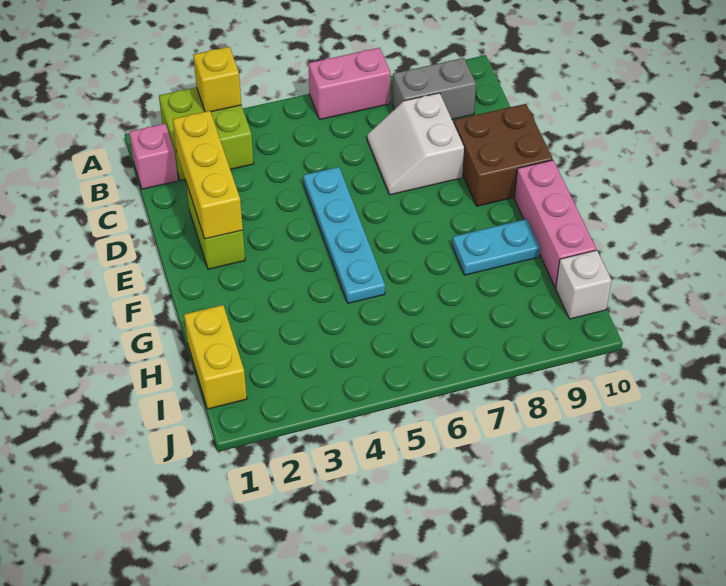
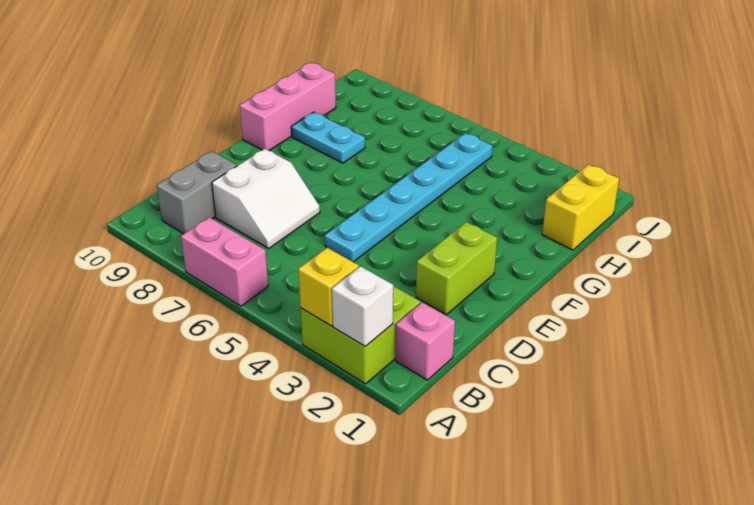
grey brick B8:B9 level 1 -> grey brick B9:C9 level 1
yellow brick C2:E2 level 2 -> none
cyan plate D5:G5 level 1 -> cyan plate D5:I5 level 1
brown brick D9:E10 level 1 -> none
white brick I10 level 1 -> white brick A2 level 2

